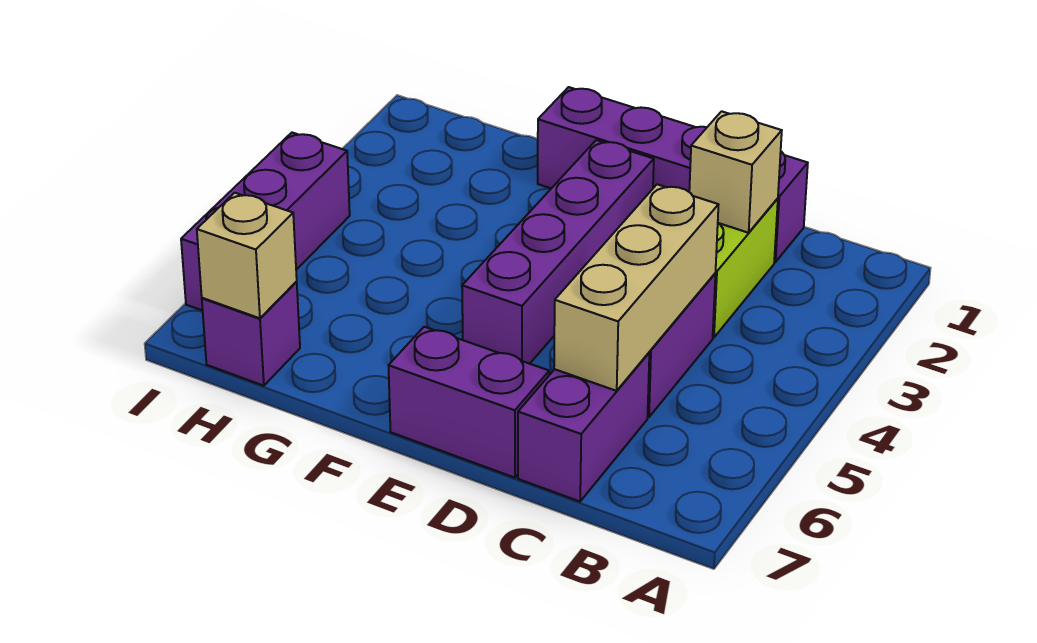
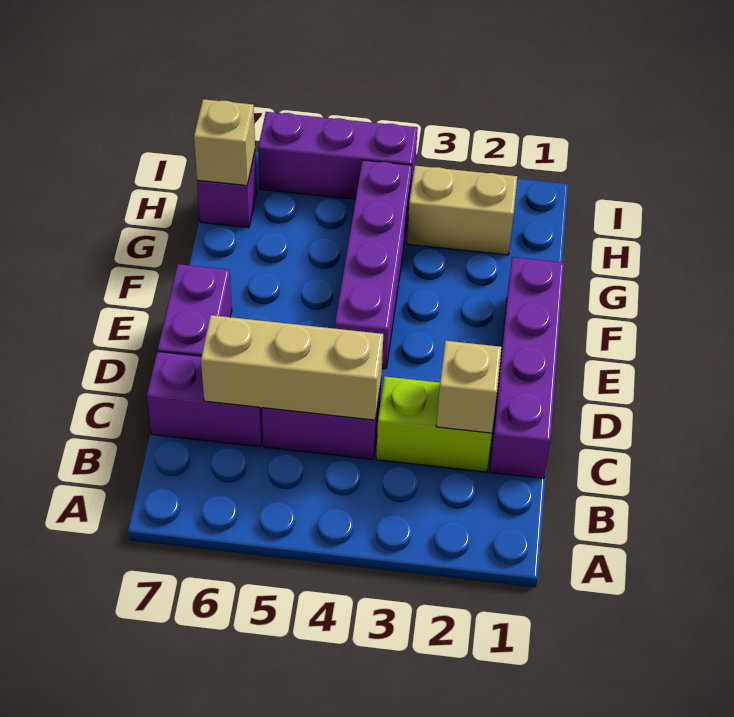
purple brick E2:E5 level 1 -> purple brick E4:H4 level 1
none -> tan brick H2:H3 level 1

